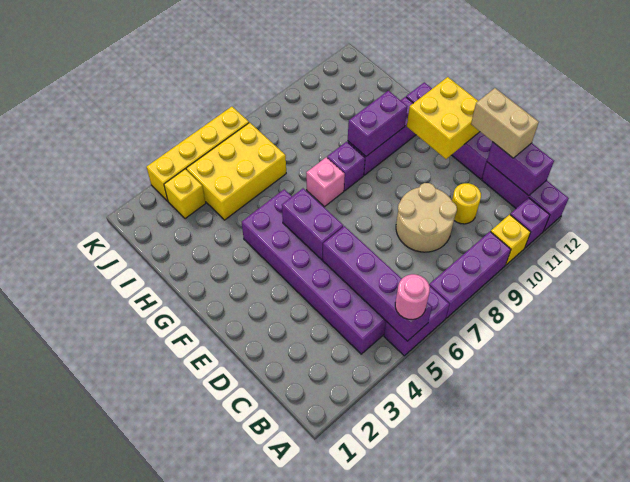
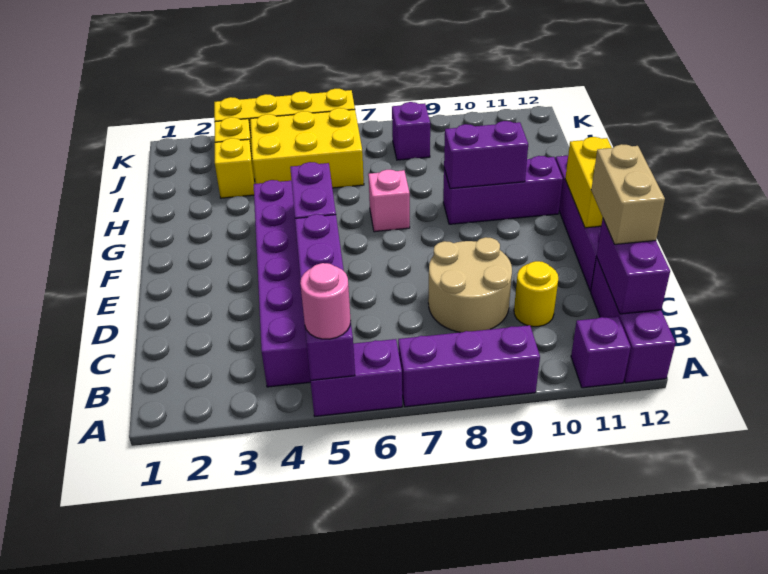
yellow brick A10 level 1 -> yellow brick I3 level 1
yellow brick E11:F12 level 2 -> yellow brick E12:F12 level 2
purple brick G8 level 1 -> purple brick J8 level 1

